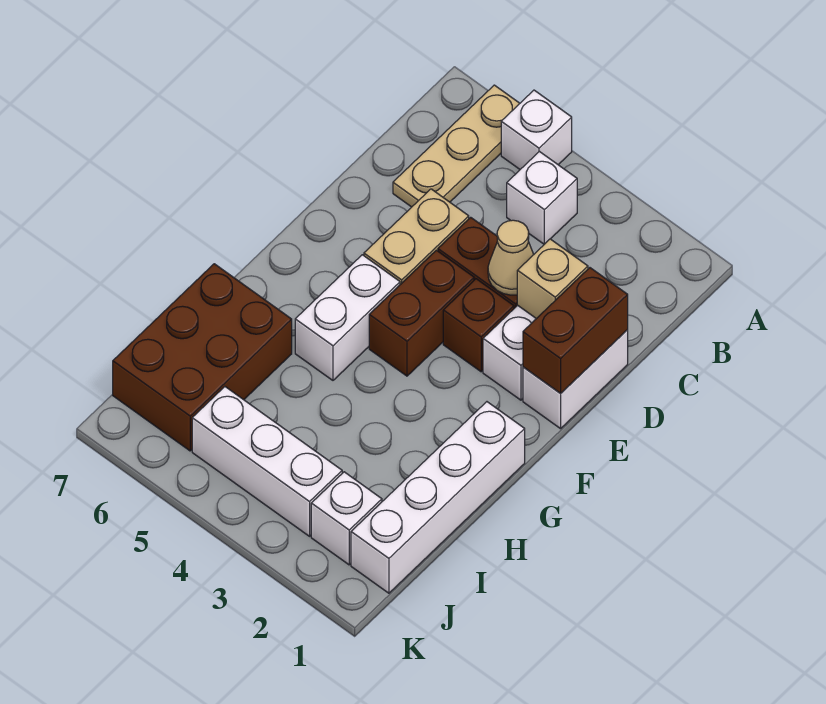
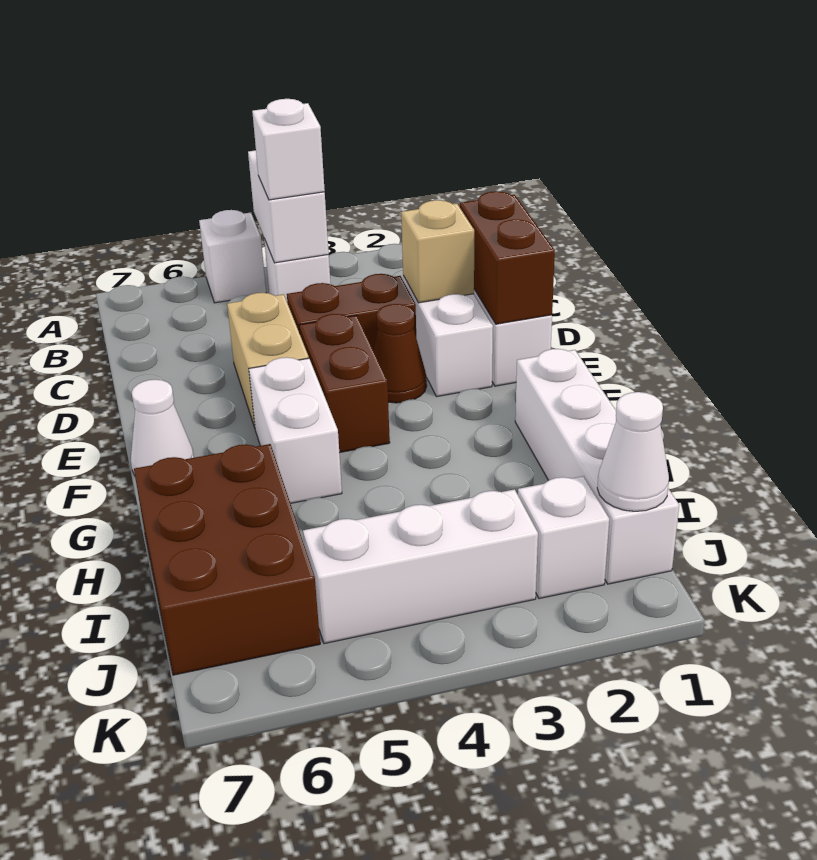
none -> white brick A4:B4 level 2
tan plate A6:C6 level 1 -> none
none -> white brick B4 level 3
tan cone D3 level 2 -> none
brown brick E3 level 1 -> brown cone E3 level 1
none -> white cone F7 level 1
none -> white cone J1 level 2

